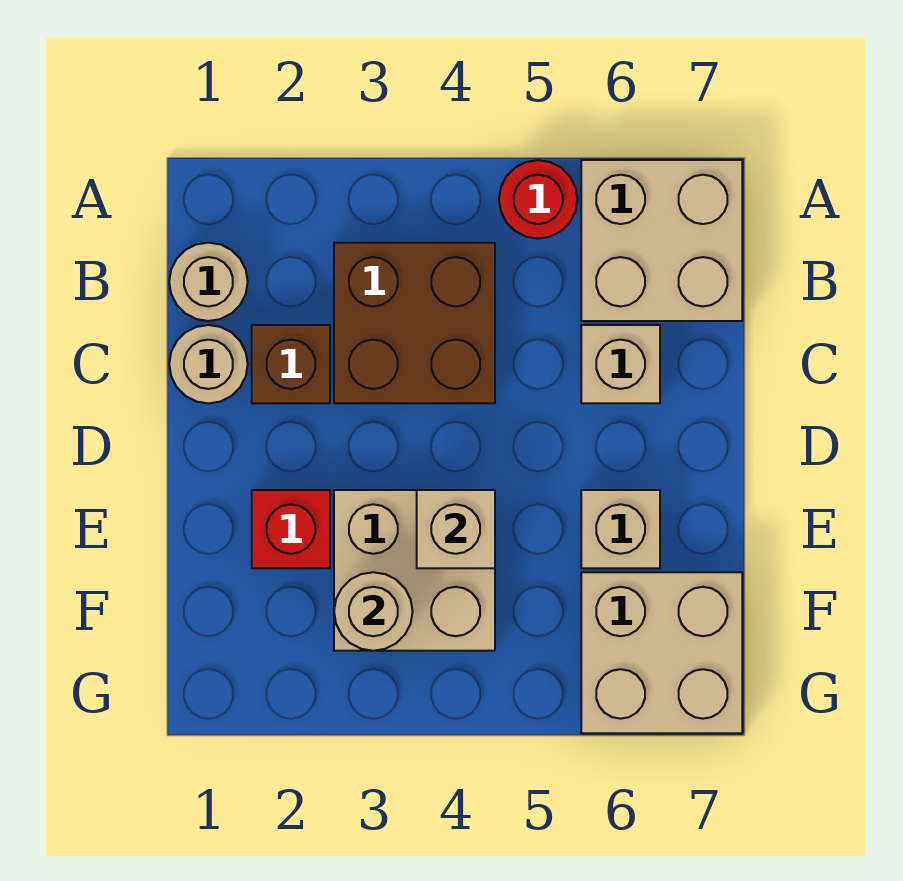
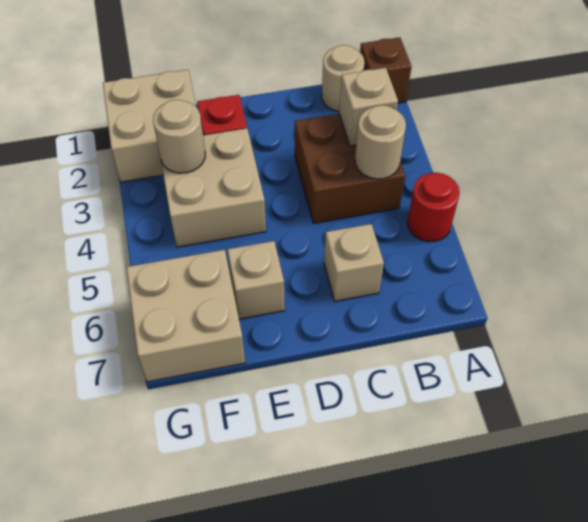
tan brick A6:B7 level 1 -> tan brick F1:G2 level 1
tan round brick C1 level 1 -> tan round brick B4 level 2
brown brick C2 level 1 -> brown brick A1 level 1
tan brick E4 level 2 -> tan brick B3 level 2

